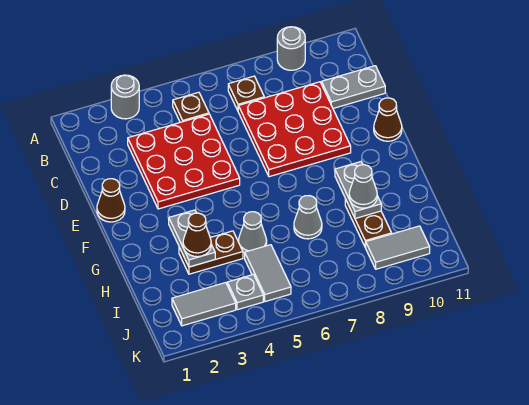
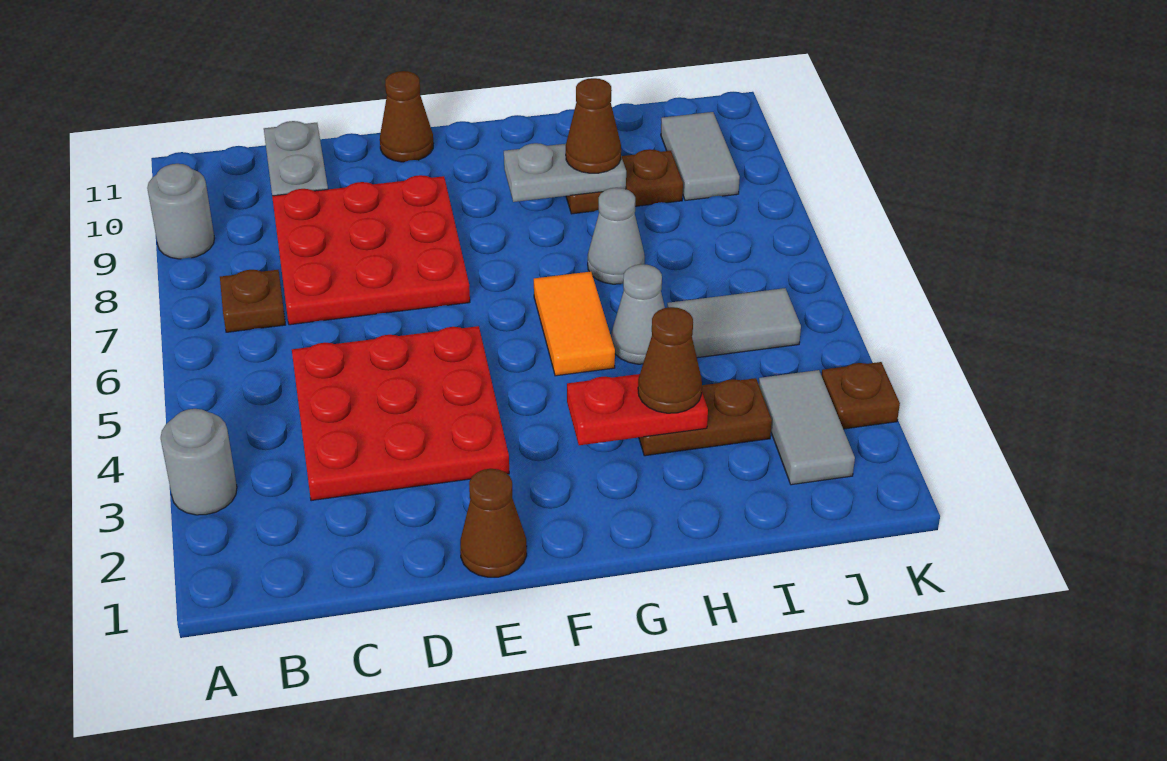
brown plate B5 level 1 -> brown plate K3 level 1
grey plate G3:H3 level 2 -> red plate G3:H3 level 2
none -> orange tile G5:G6 level 1
brown plate H3:H4 level 1 -> brown plate H3:I3 level 1
grey cone H9 level 3 -> brown cone H9 level 3
grey plate J4 level 1 -> none

